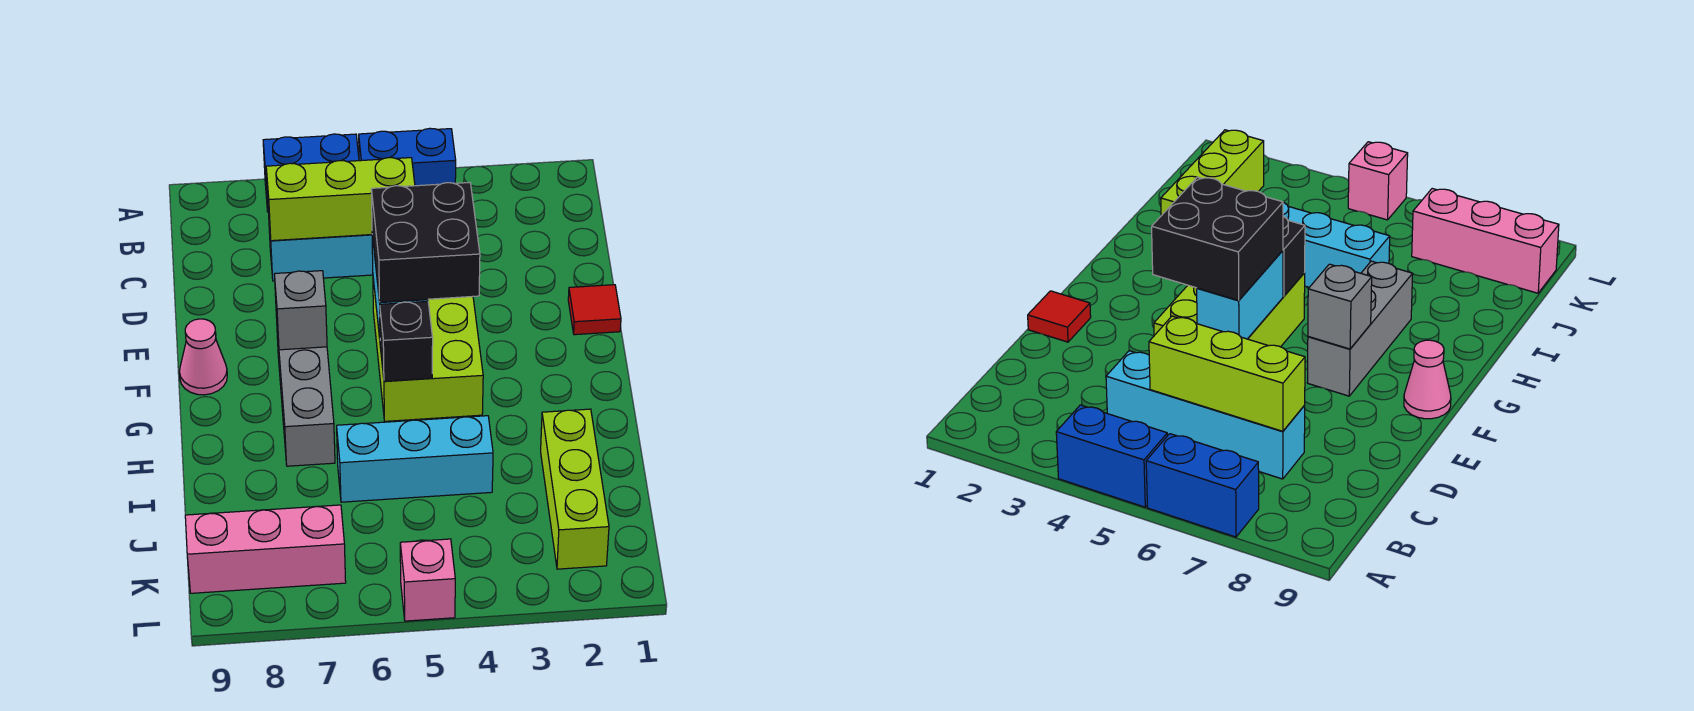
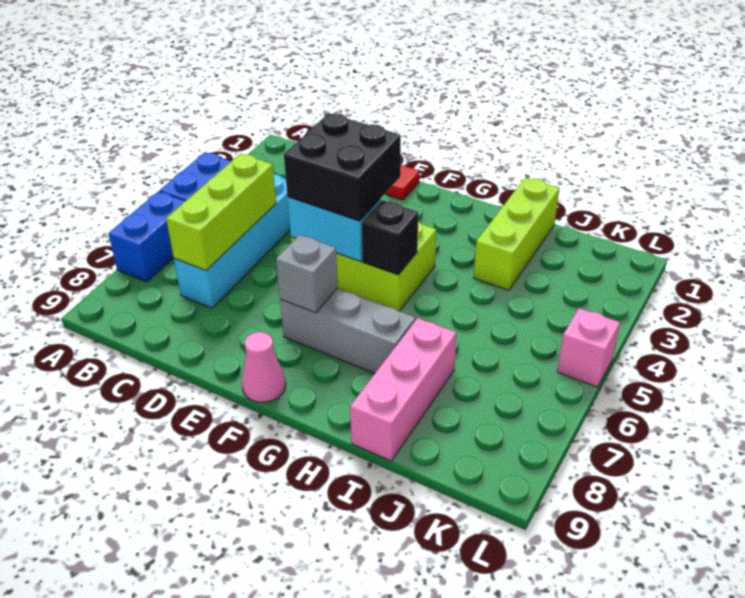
lime brick I2:K2 level 1 -> lime brick I1:I3 level 1
cyan brick I4:I6 level 1 -> none
pink brick K7:K9 level 1 -> pink brick I7:I9 level 1

